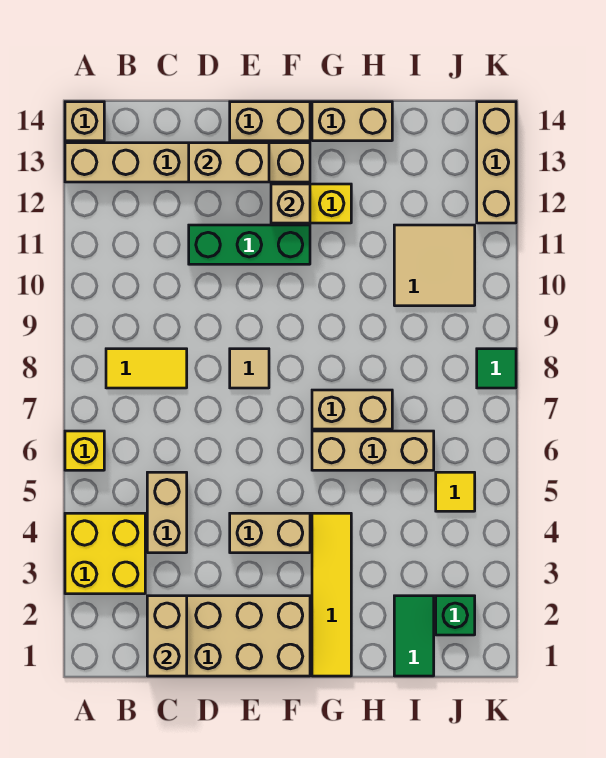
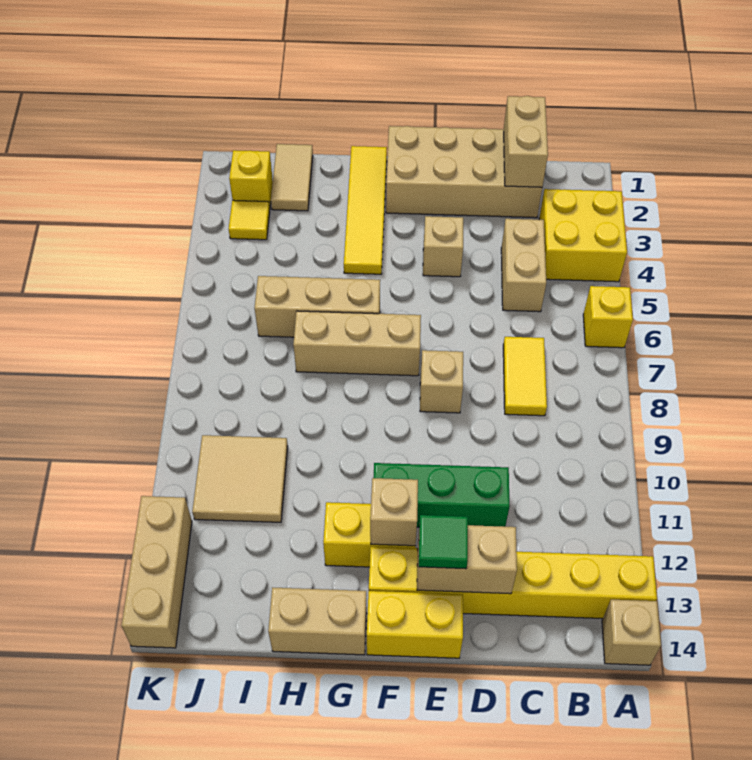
tan brick A13:F13 level 1 -> yellow brick A13:F13 level 1
yellow tile B8:C8 level 1 -> yellow tile C7:C8 level 1
tan brick E4:F4 level 1 -> tan brick E4 level 1
tan tile E8 level 1 -> tan brick E8 level 1
tan brick E14:F14 level 1 -> yellow brick E14:F14 level 1
tan brick G7:H7 level 1 -> tan brick F7:H7 level 1
green tile I1:I2 level 1 -> tan tile I1:I2 level 1
green brick J2 level 1 -> yellow brick J2 level 1
yellow tile J5 level 1 -> yellow tile J3 level 1
green tile K8 level 1 -> green tile E13 level 3

